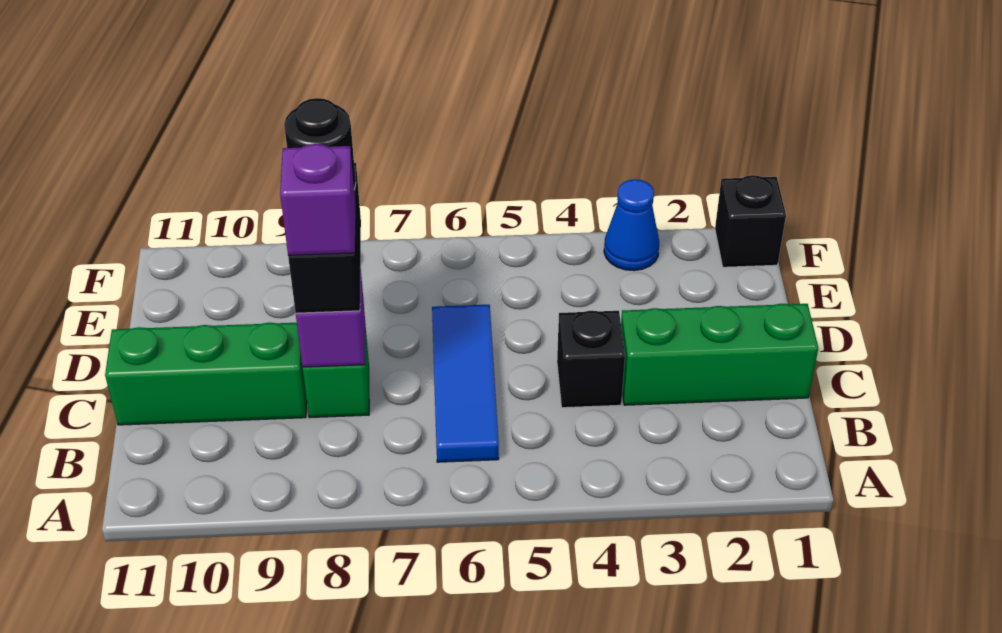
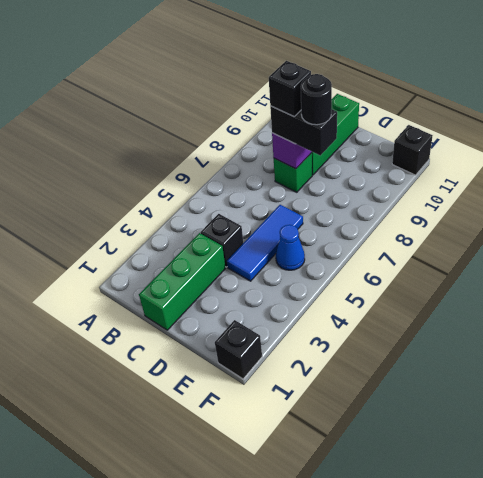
blue tile B6:D6 level 1 -> blue tile D4:D6 level 1
purple brick C8 level 4 -> black brick C8 level 4
blue cone F3 level 1 -> blue cone E5 level 1
none -> black brick F11 level 1

